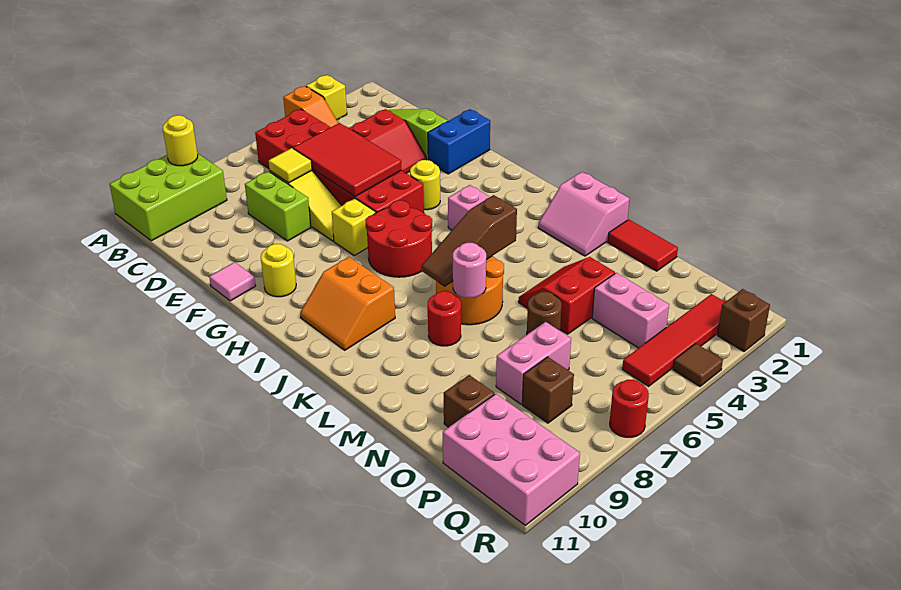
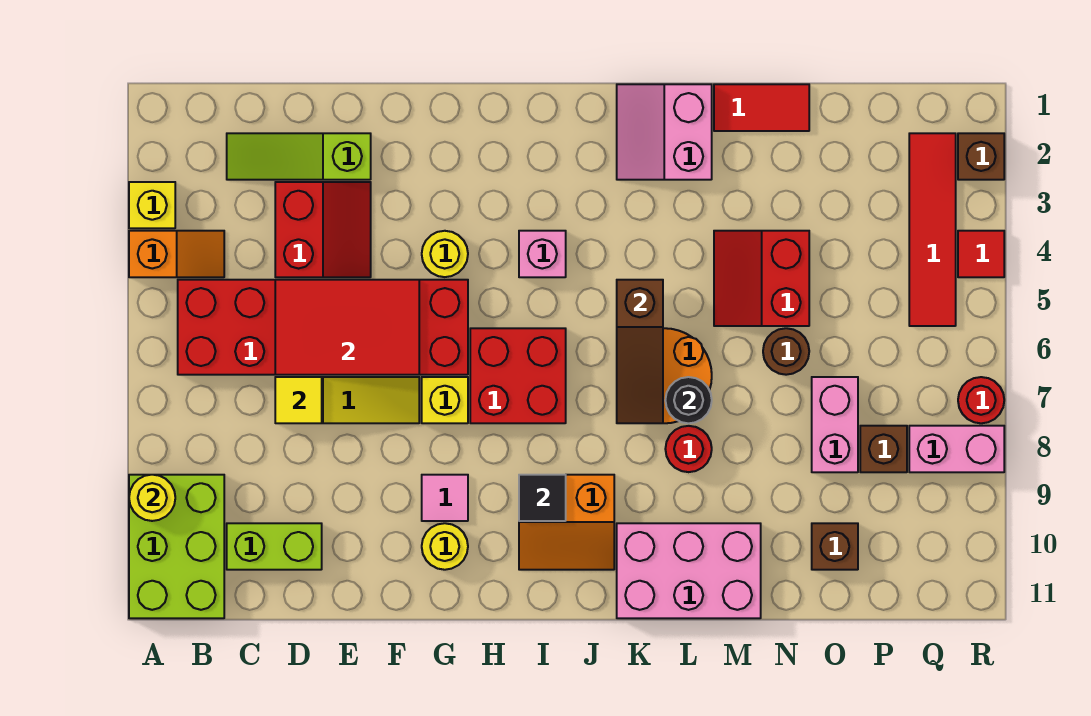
lime brick D8:E8 level 1 -> lime brick C10:D10 level 1
blue brick F1:F2 level 1 -> none
pink tile F11 level 1 -> pink tile G9 level 1
red round brick H6:I7 level 1 -> red brick H6:I7 level 1
none -> black tile I9 level 2
pink slope K1:L2 level 1 top 1 -> pink slope K1:L2 level 1 top L
pink round brick L7 level 2 -> black round brick L7 level 2
pink brick O4:P4 level 1 -> pink brick Q8:R8 level 1
pink brick P10:R11 level 1 -> pink brick K10:M11 level 1
brown tile R4 level 1 -> red tile R4 level 1

